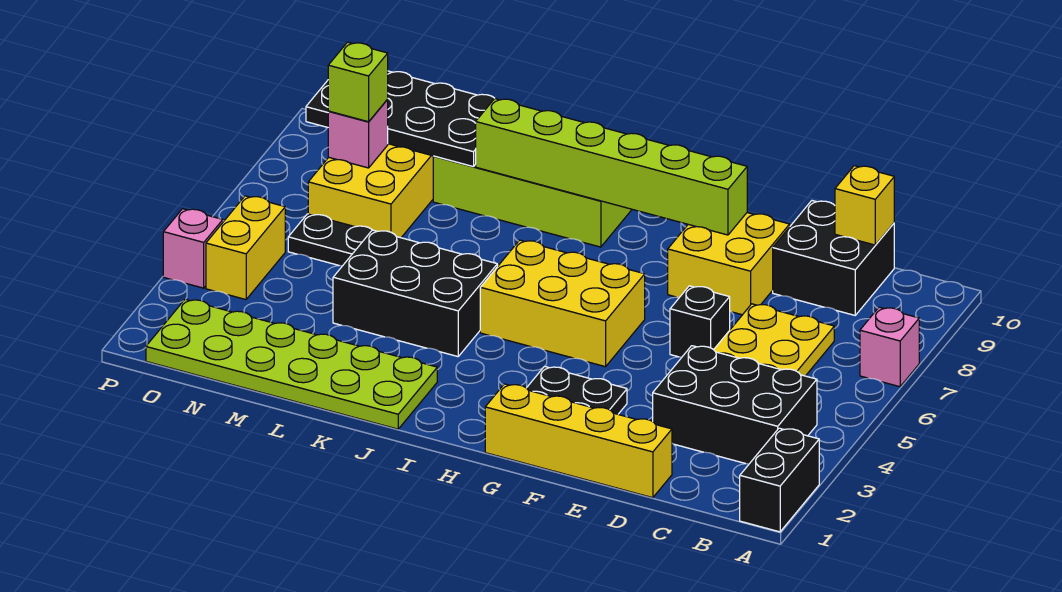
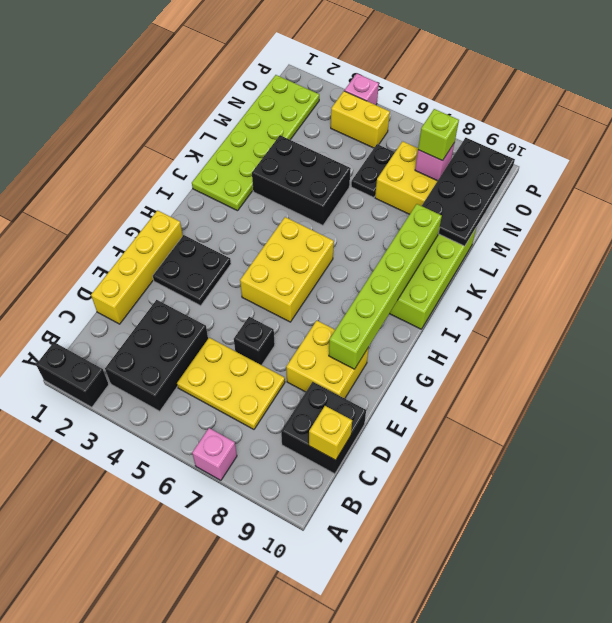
black brick J4:L5 level 1 -> black brick K3:L5 level 1

